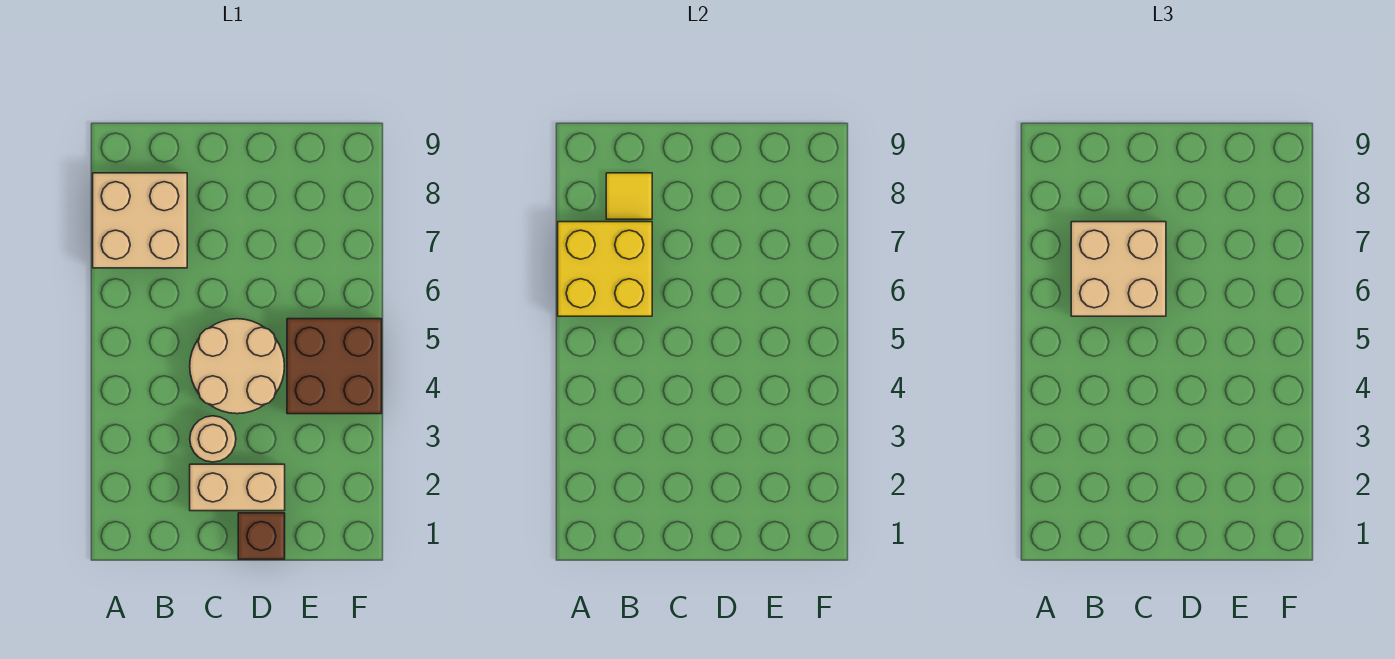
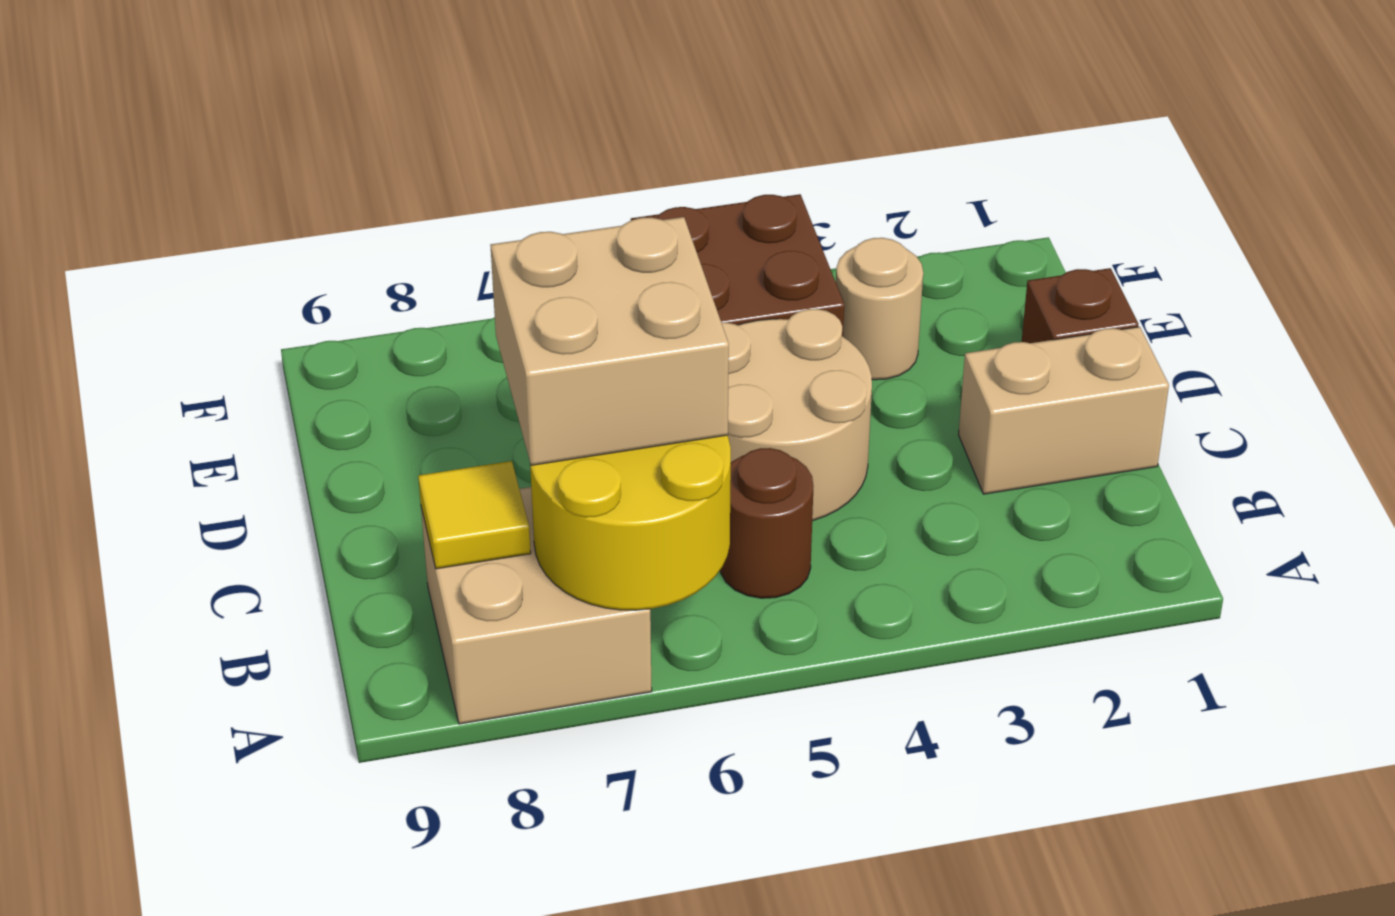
yellow brick A6:B7 level 2 -> yellow round brick A6:B7 level 2
none -> brown round brick B5 level 1
tan brick C2:D2 level 1 -> tan brick C1:C2 level 1
tan round brick C3 level 1 -> tan round brick E3 level 1

